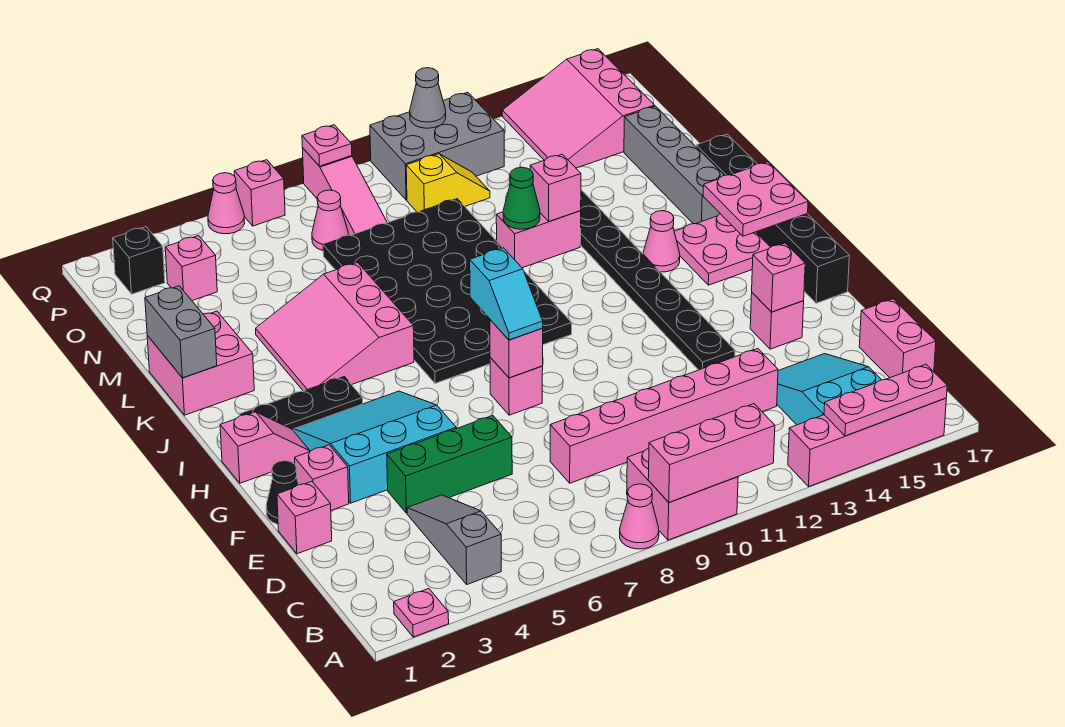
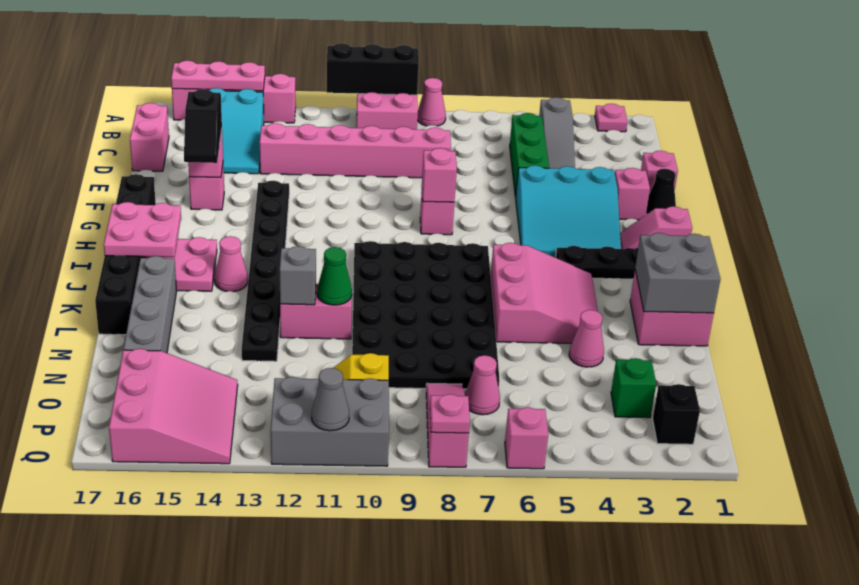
pink brick A9:A11 level 2 -> black brick A9:A11 level 2
green brick E4:E6 level 1 -> green brick C5:E5 level 1
none -> black slope F15:G15 level 3 top F
cyan slope G8:H8 level 3 top H -> none
grey brick K1:L1 level 2 -> grey brick K1:L2 level 2
pink brick L12 level 2 -> grey brick L12 level 2
pink brick O3 level 1 -> green brick O3 level 1
pink cone Q5 level 1 -> pink cone M4 level 1

